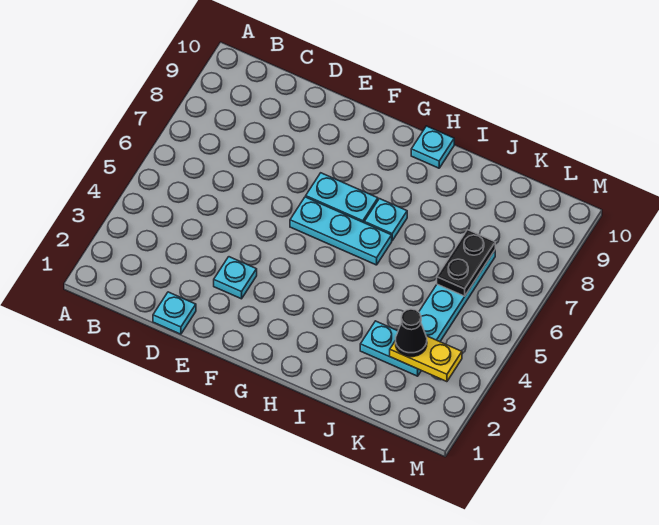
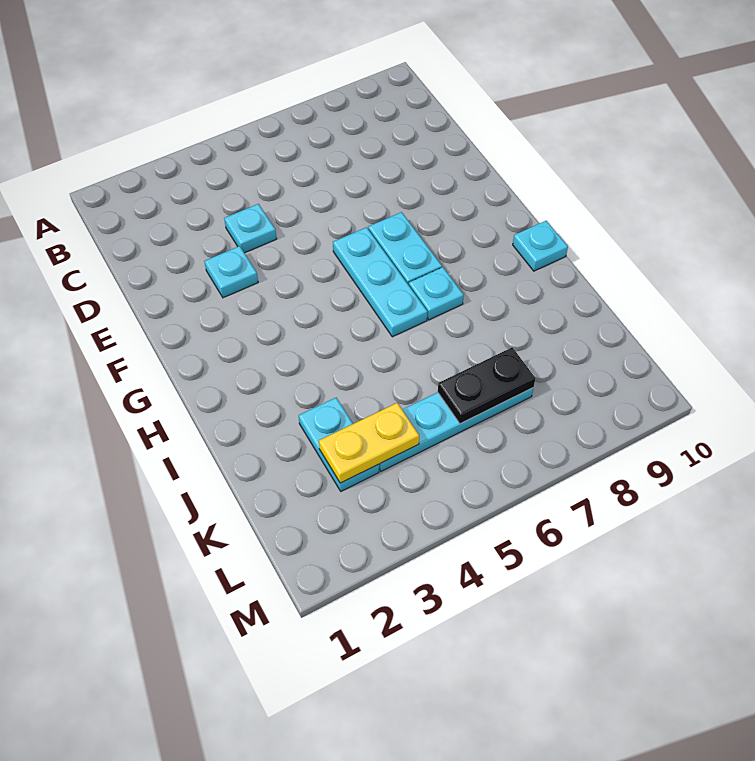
cyan plate D1 level 1 -> cyan plate D4 level 1
yellow plate K3:L3 level 2 -> yellow plate K3:K4 level 2
black cone K3 level 3 -> none

